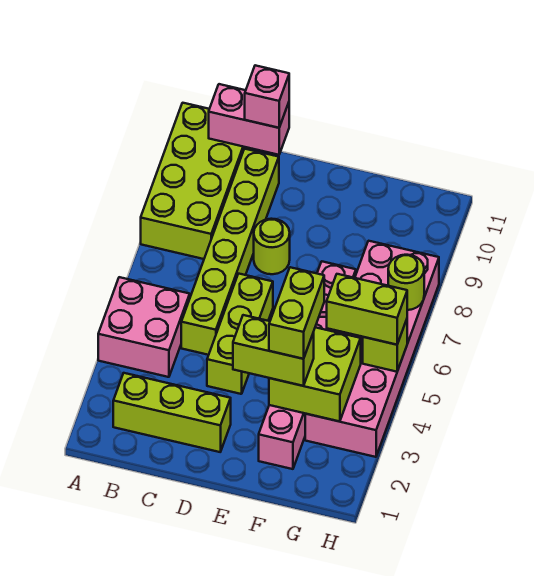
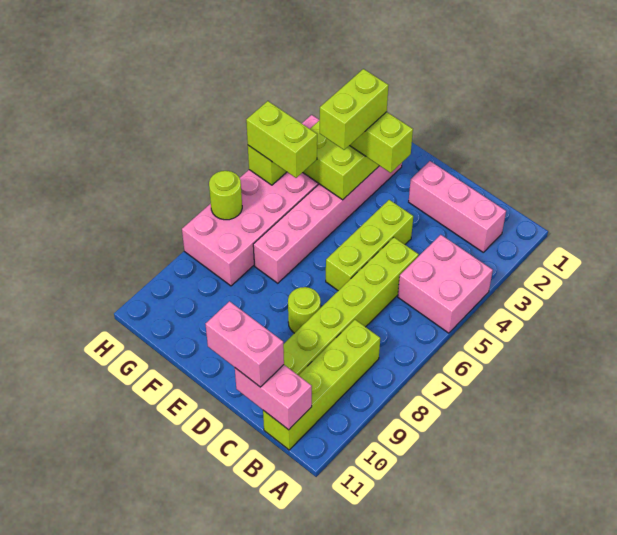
lime brick A8:B11 level 1 -> lime brick B8:B11 level 1
lime brick B2:D2 level 1 -> pink brick B2:D2 level 1
pink brick C11 level 3 -> pink brick C11:D11 level 3

